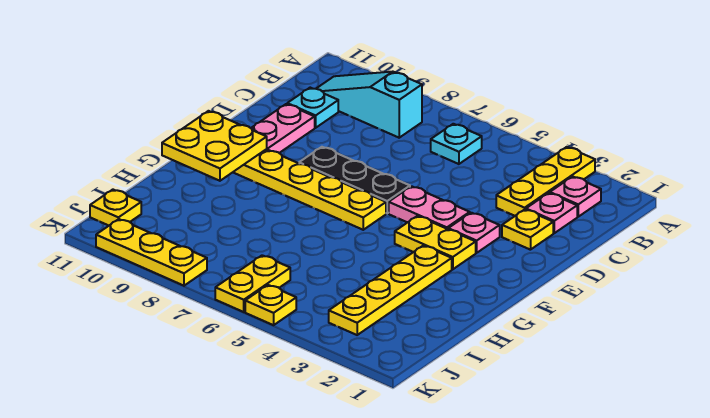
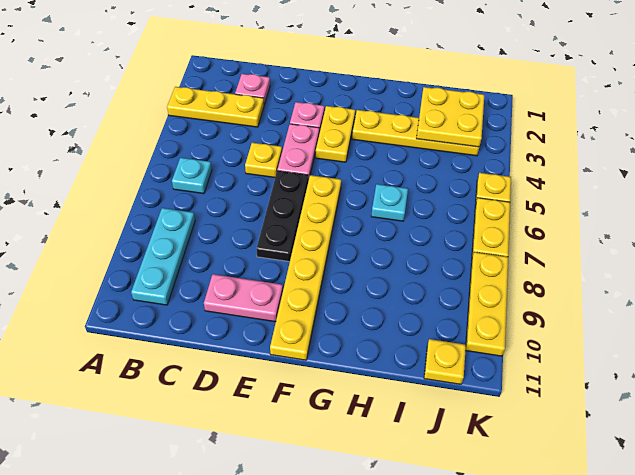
pink plate B2 level 1 -> none
cyan slope B8:B10 level 1 top 8 -> cyan plate B8:B10 level 1
cyan plate C10 level 1 -> cyan plate H6 level 1
yellow plate D2 level 1 -> yellow plate D5 level 1
yellow plate F10:G11 level 2 -> yellow plate I2:J3 level 2
yellow plate J6:K6 level 1 -> yellow plate K6:K7 level 1

